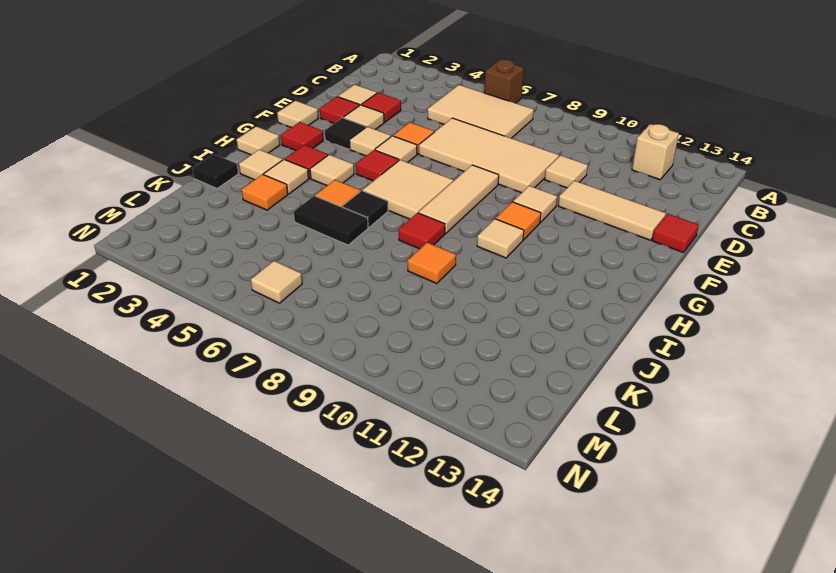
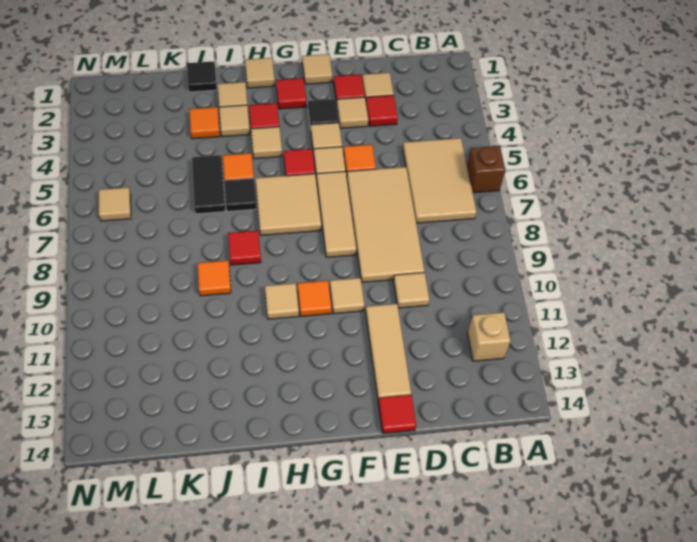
tan tile F8:H8 level 1 -> tan tile F6:F8 level 1

